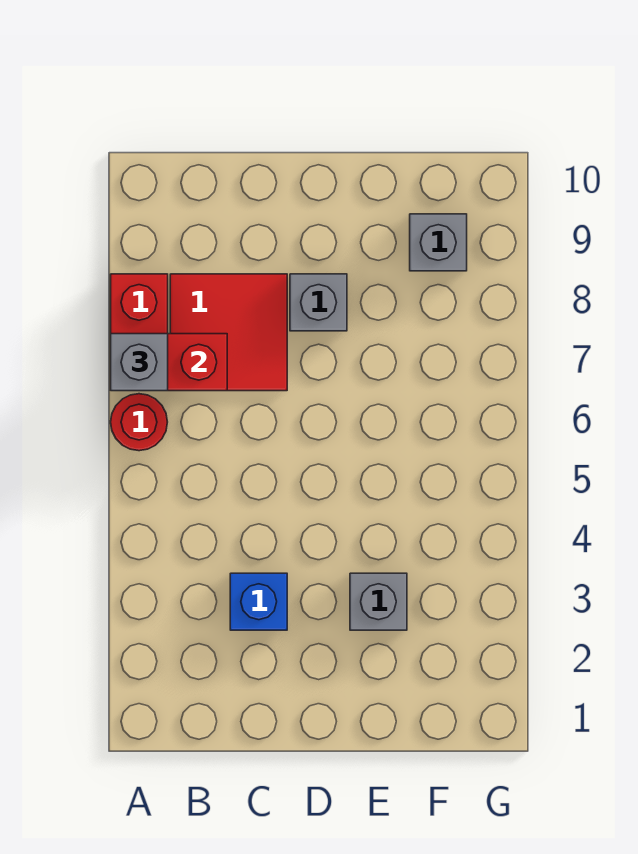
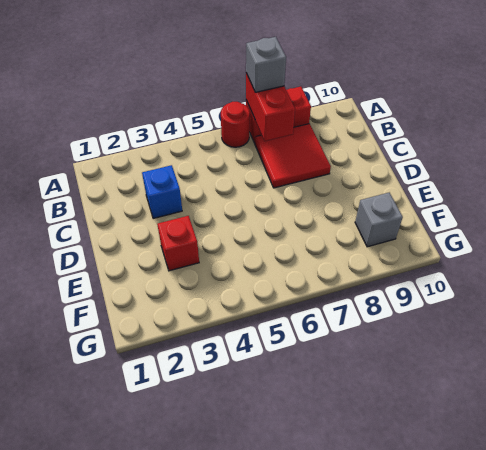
grey brick D8 level 1 -> none
grey brick E3 level 1 -> red brick E3 level 1

